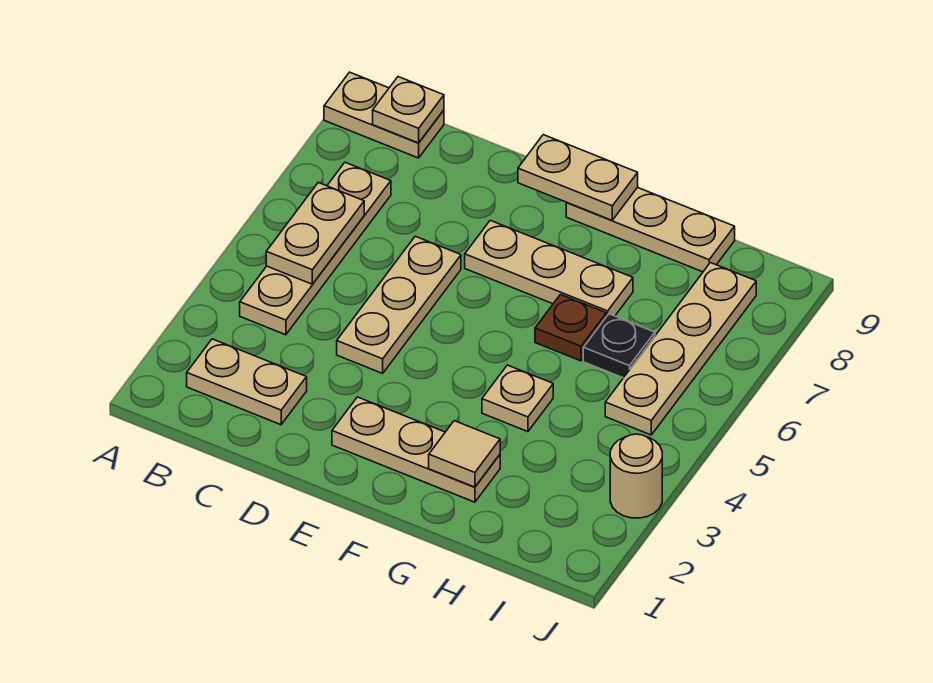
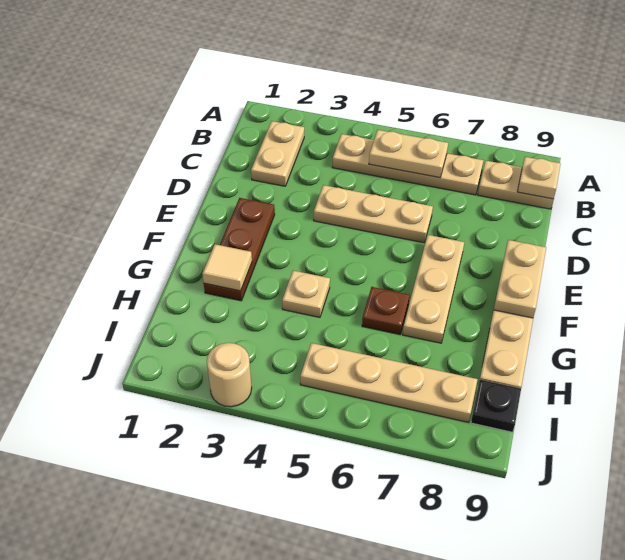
tan plate A9:B9 level 1 -> tan plate B8:B9 level 1
tan plate E2:G2 level 1 -> brown plate E2:G2 level 1
black plate H6 level 1 -> black plate I9 level 1

